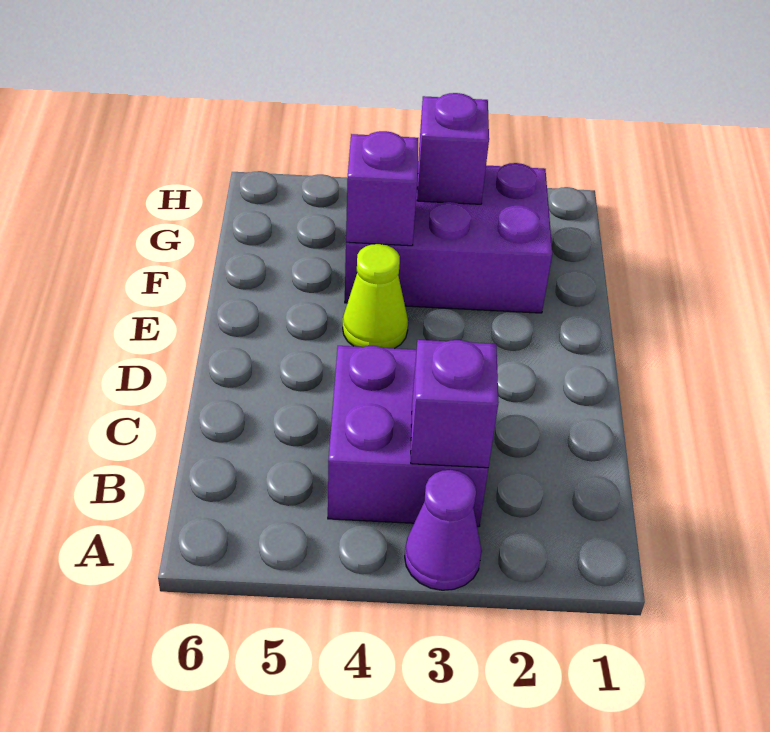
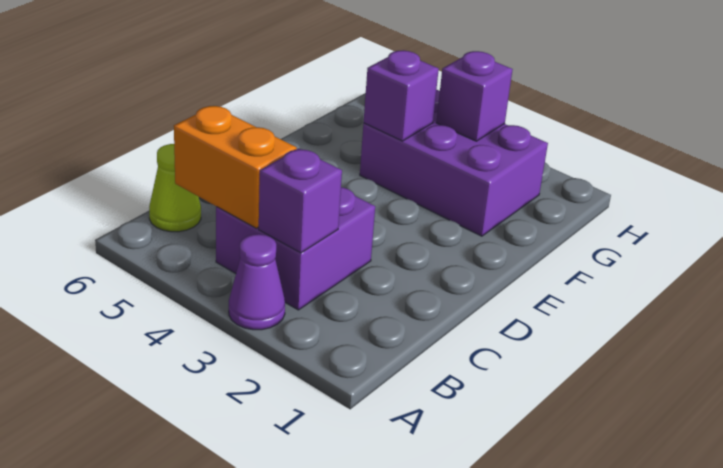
none -> orange brick B4:B5 level 2
lime cone E4 level 1 -> lime cone B6 level 1

